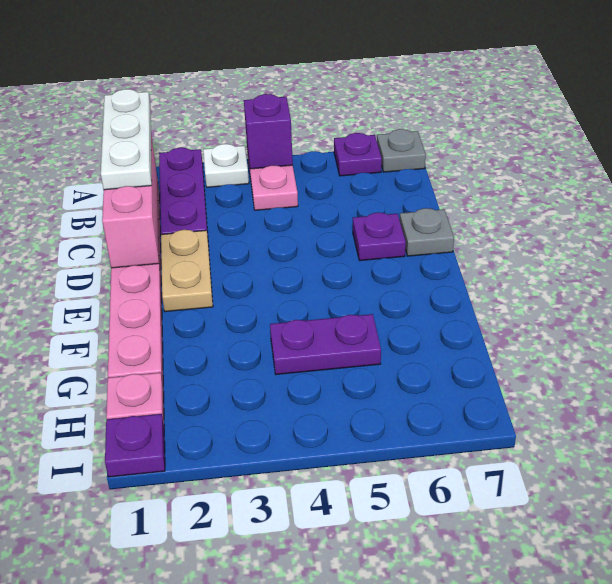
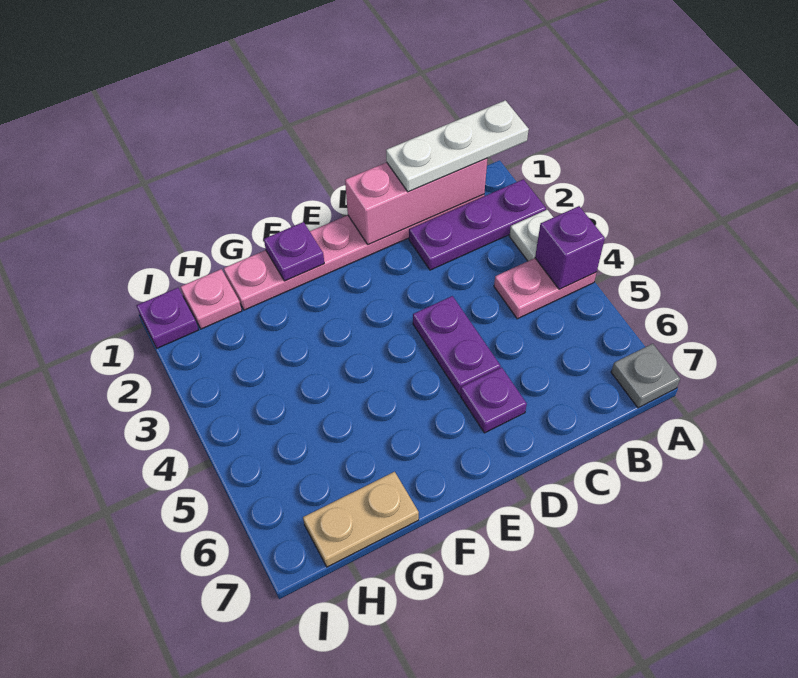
purple plate A6 level 1 -> purple plate F1 level 2
tan plate D2:E2 level 1 -> tan plate G7:H7 level 1
grey plate D7 level 1 -> none
purple plate G4:G5 level 1 -> purple plate D4:D5 level 1

